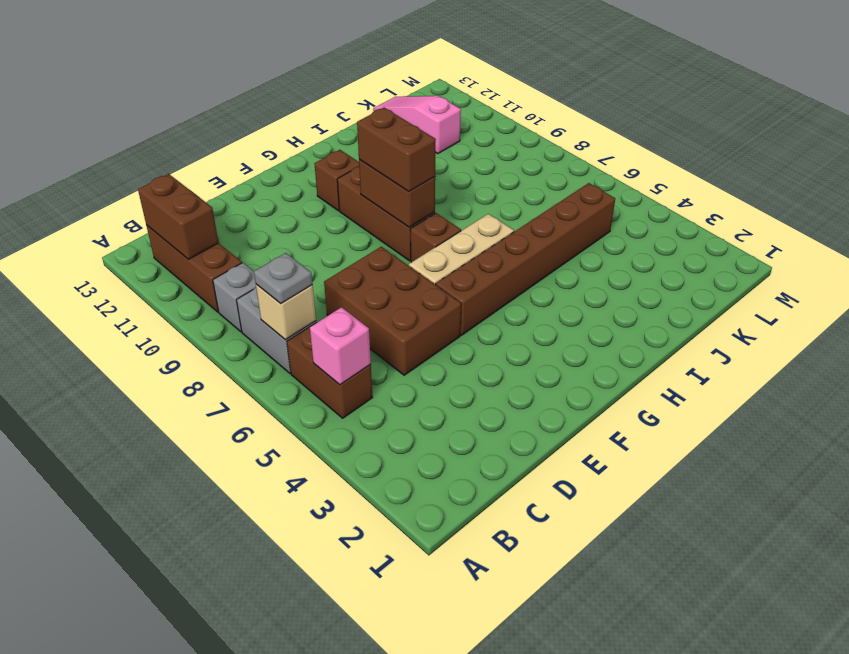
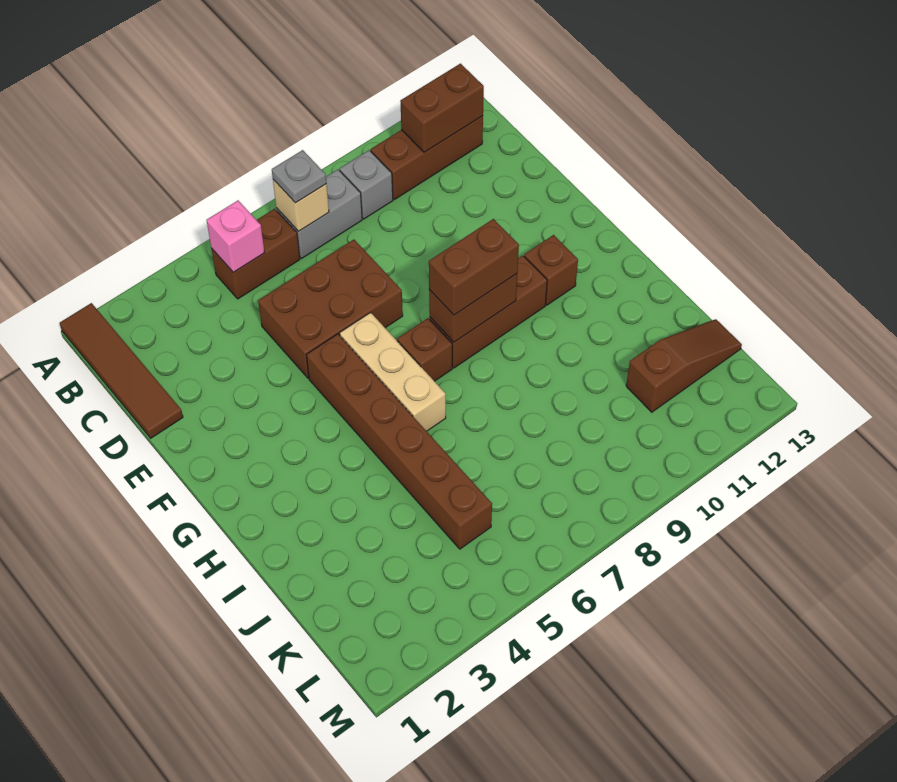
none -> brown tile A1:D1 level 1
pink slope K11:K13 level 1 top 11 -> brown slope K11:K13 level 1 top 11

